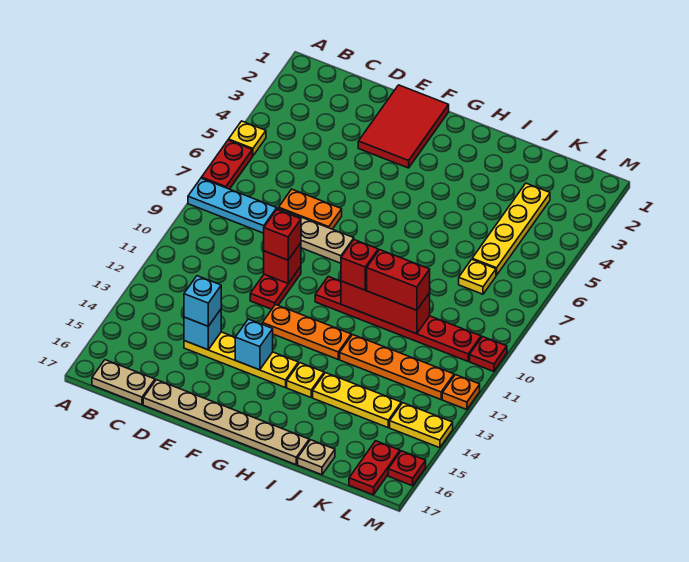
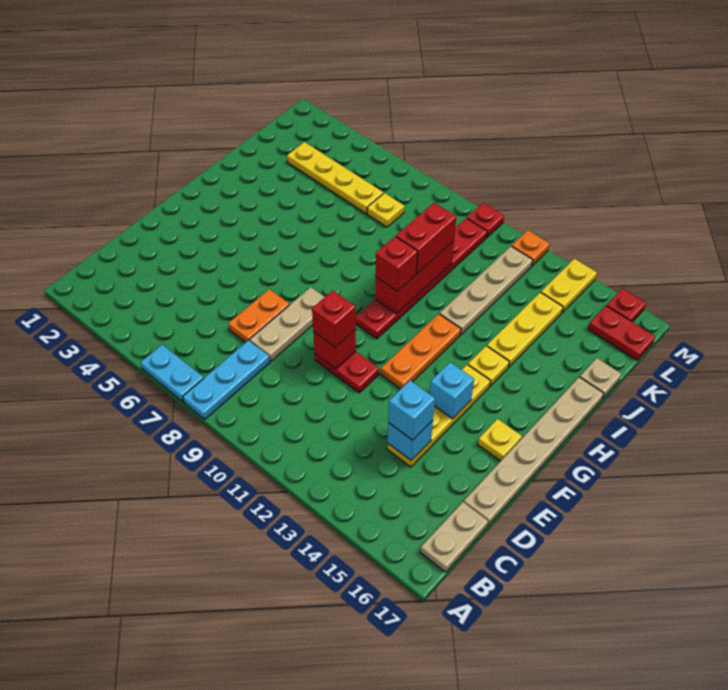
yellow plate A5 level 1 -> yellow plate F16 level 1
red plate A6:A7 level 1 -> cyan plate A6:A7 level 1
red tile E1:F3 level 1 -> none
orange plate I12:L12 level 1 -> tan plate I12:L12 level 1

